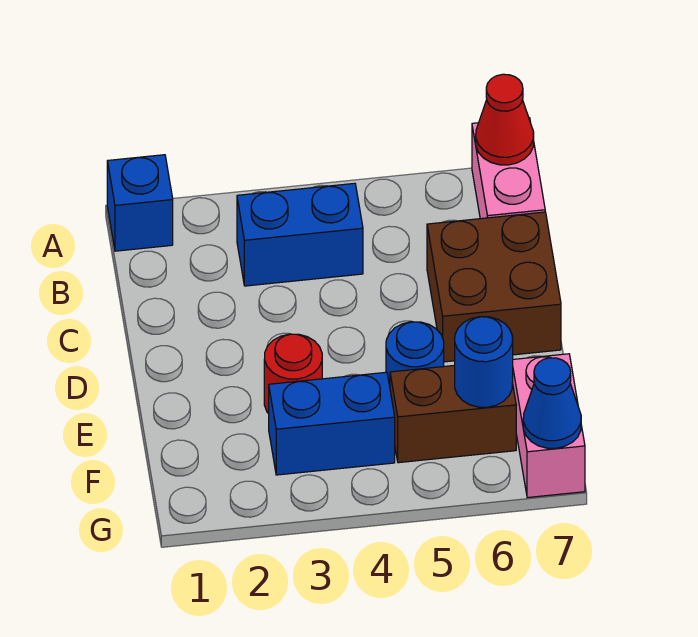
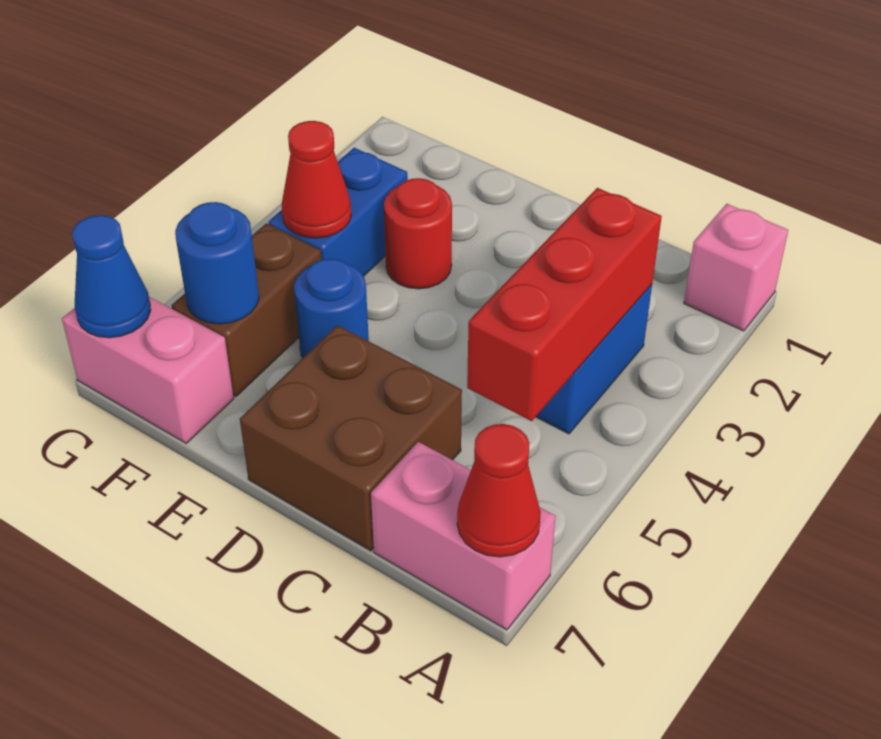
blue brick A1 level 1 -> pink brick A1 level 1
none -> red brick B3:B5 level 2
none -> red cone F4 level 2

